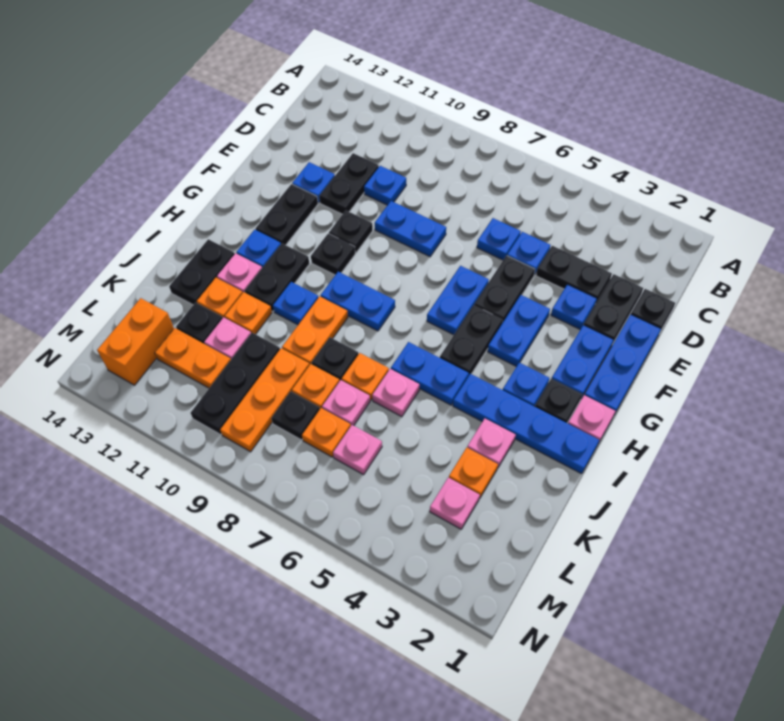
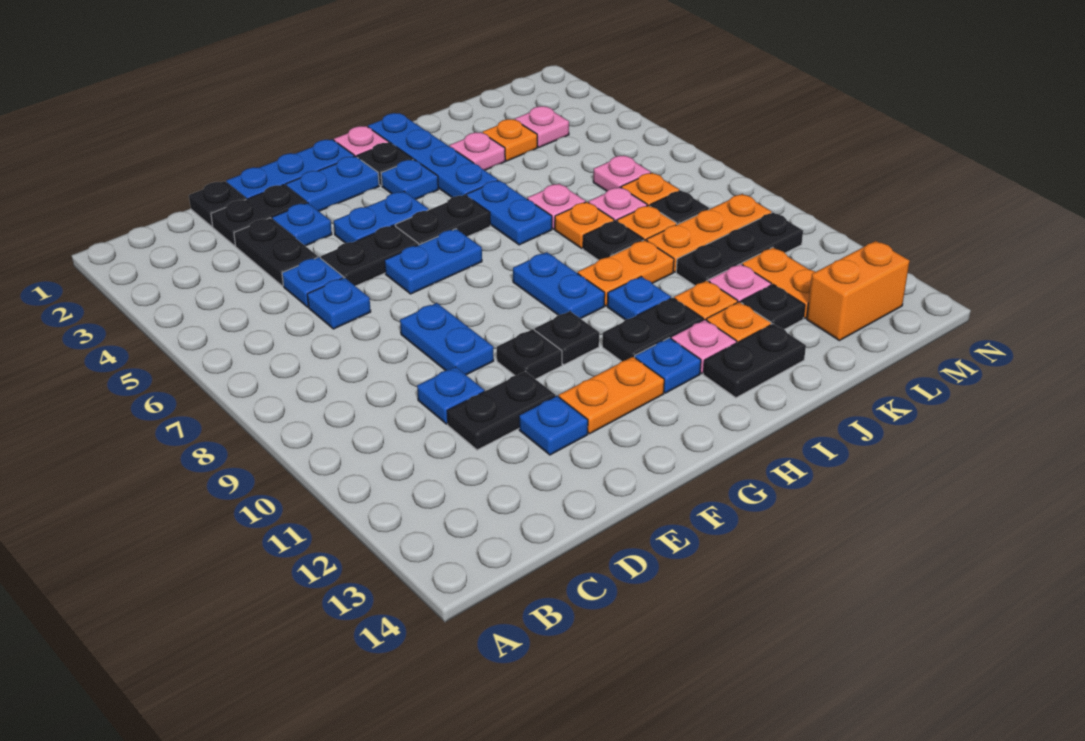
black plate F12:G12 level 1 -> orange plate F12:G12 level 1

